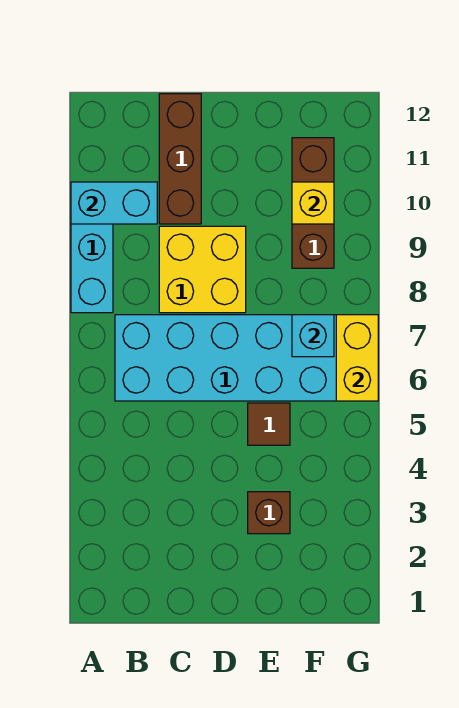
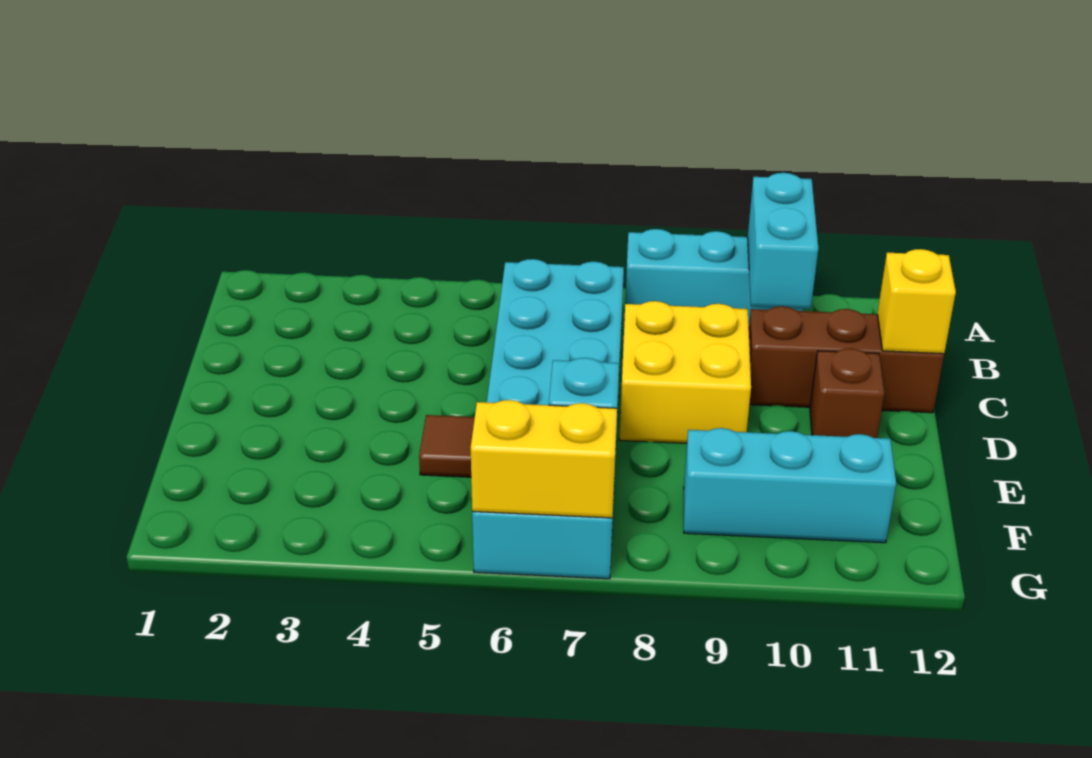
brown brick E3 level 1 -> brown brick D11 level 1
brown brick F9:F11 level 1 -> cyan brick F9:F11 level 1
yellow brick F10 level 2 -> yellow brick C12 level 2

